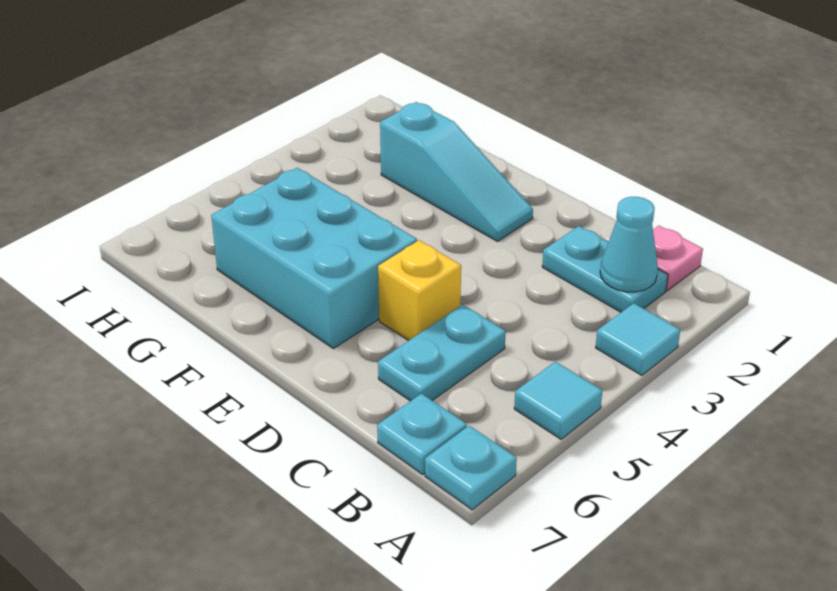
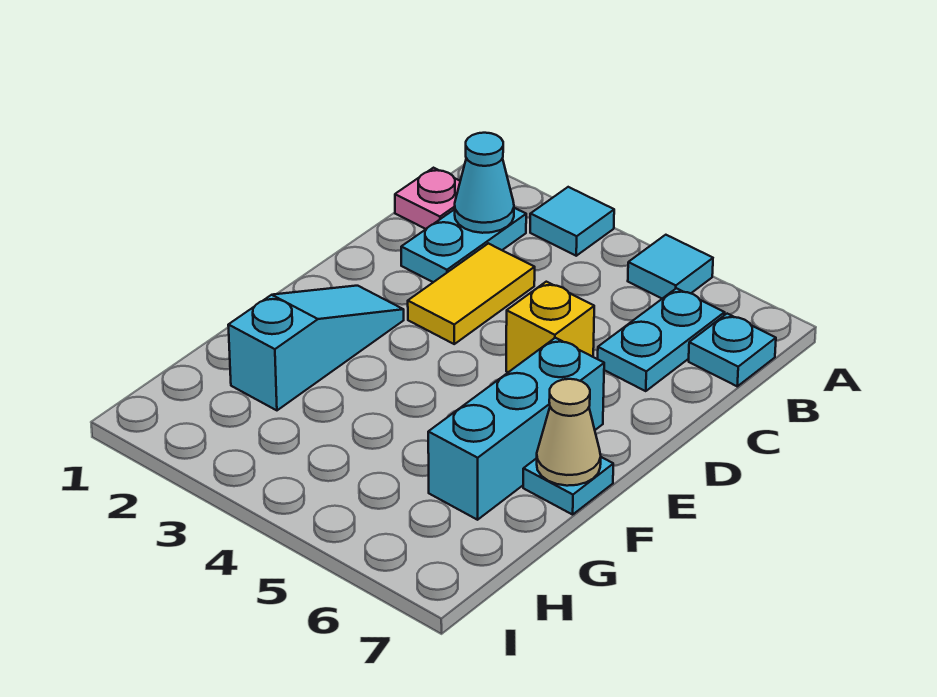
cyan plate A7 level 1 -> cyan plate F7 level 1
none -> yellow tile C3:D3 level 1
cyan plate C5:C6 level 1 -> cyan plate B6:C6 level 1
cyan brick E5:G6 level 1 -> cyan brick E6:G6 level 1
none -> tan cone F7 level 2

